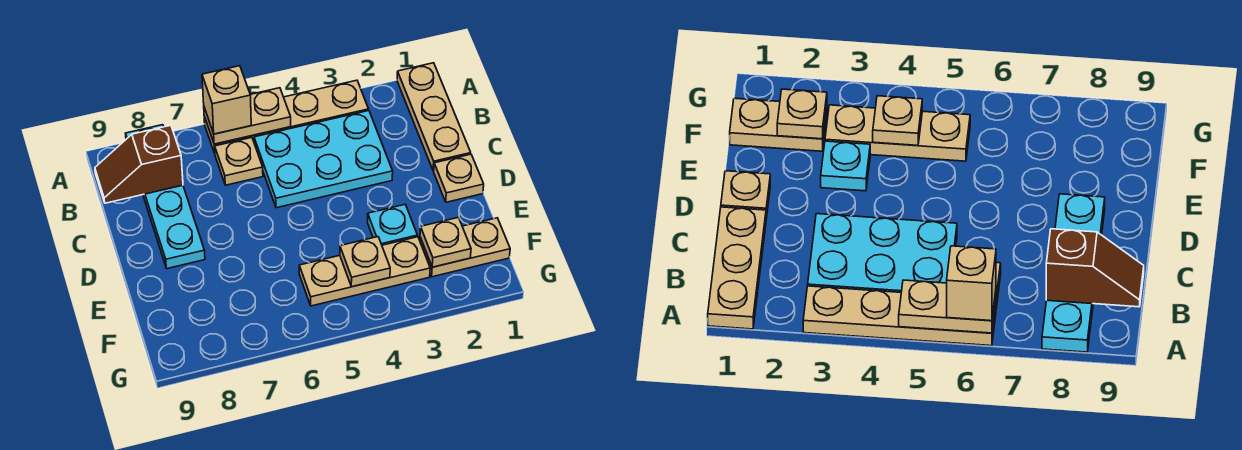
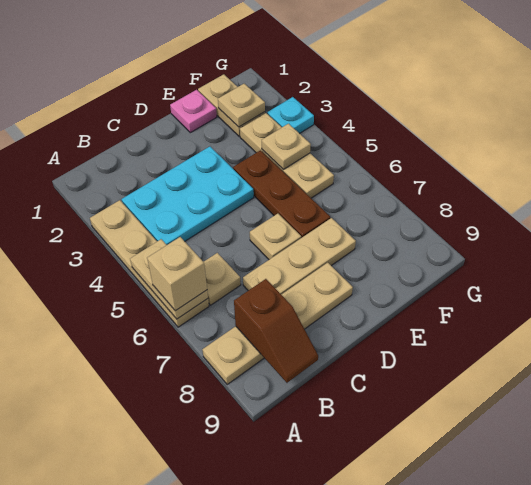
tan plate A1:C1 level 1 -> tan plate C7:E7 level 1
cyan plate A8:D8 level 1 -> tan plate A8:D8 level 1
cyan plate B3:C5 level 1 -> cyan plate B3:D4 level 1
tan plate D1 level 1 -> tan plate D6 level 1
none -> pink plate E1 level 1
cyan plate E3 level 1 -> cyan plate G3 level 1
none -> brown plate E4:E6 level 1

